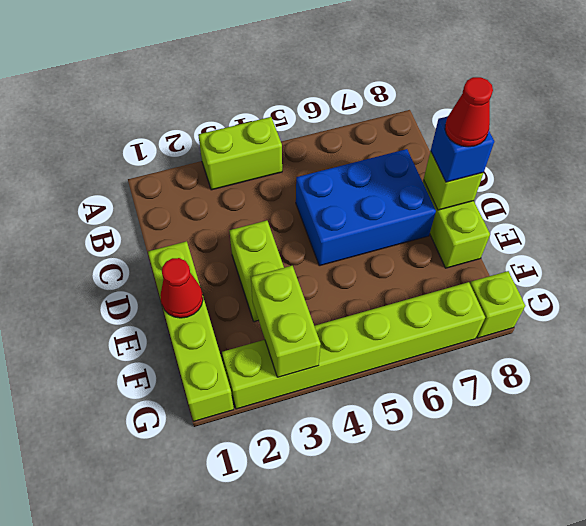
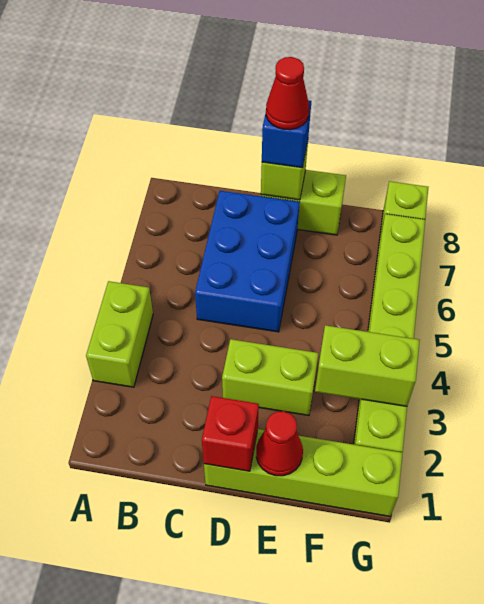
none -> red brick D1 level 2

